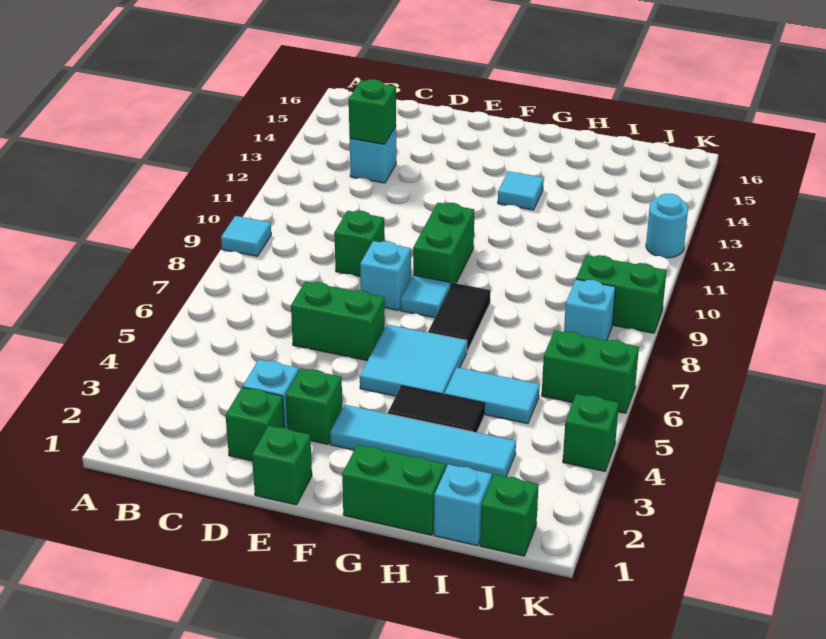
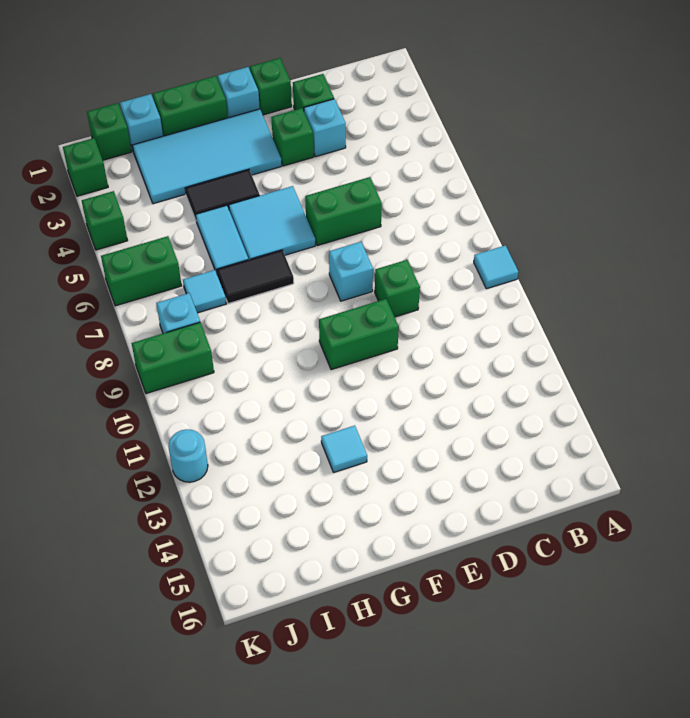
cyan brick C13 level 1 -> cyan brick F1 level 1
green brick C13 level 2 -> green brick K2 level 1
cyan tile F3:I3 level 1 -> cyan tile F2:I3 level 1
cyan tile F8 level 1 -> cyan tile I7 level 1
green brick F9:F10 level 1 -> green brick E10:F10 level 1
black tile G7:G8 level 1 -> black tile G7:H7 level 1
cyan tile H5:I5 level 1 -> cyan tile H5:H6 level 1

